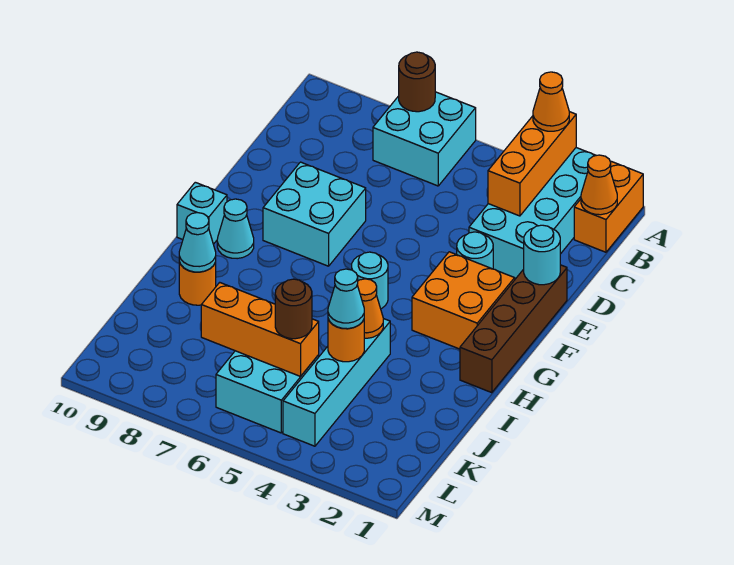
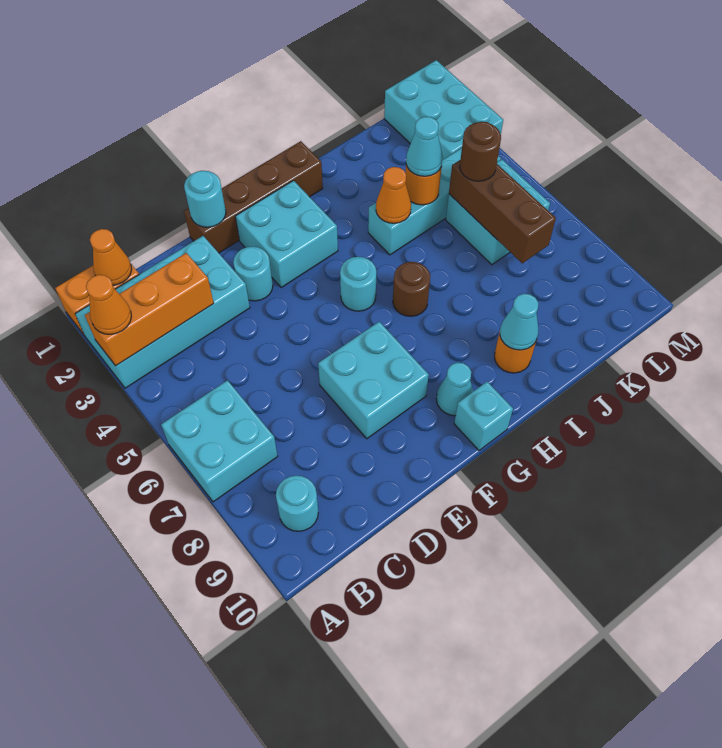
brown round brick A7 level 2 -> brown round brick H6 level 1
none -> cyan round brick B9 level 1
orange brick F2:G3 level 1 -> cyan brick F2:G3 level 1
orange brick K5:K7 level 2 -> brown brick K5:K7 level 2
none -> cyan brick L1:M3 level 1

